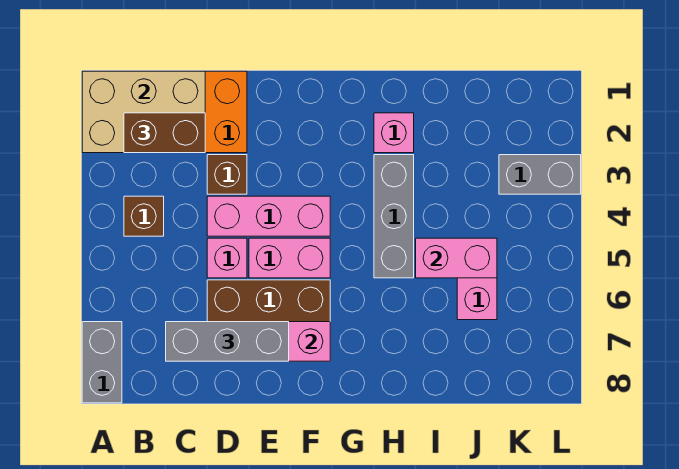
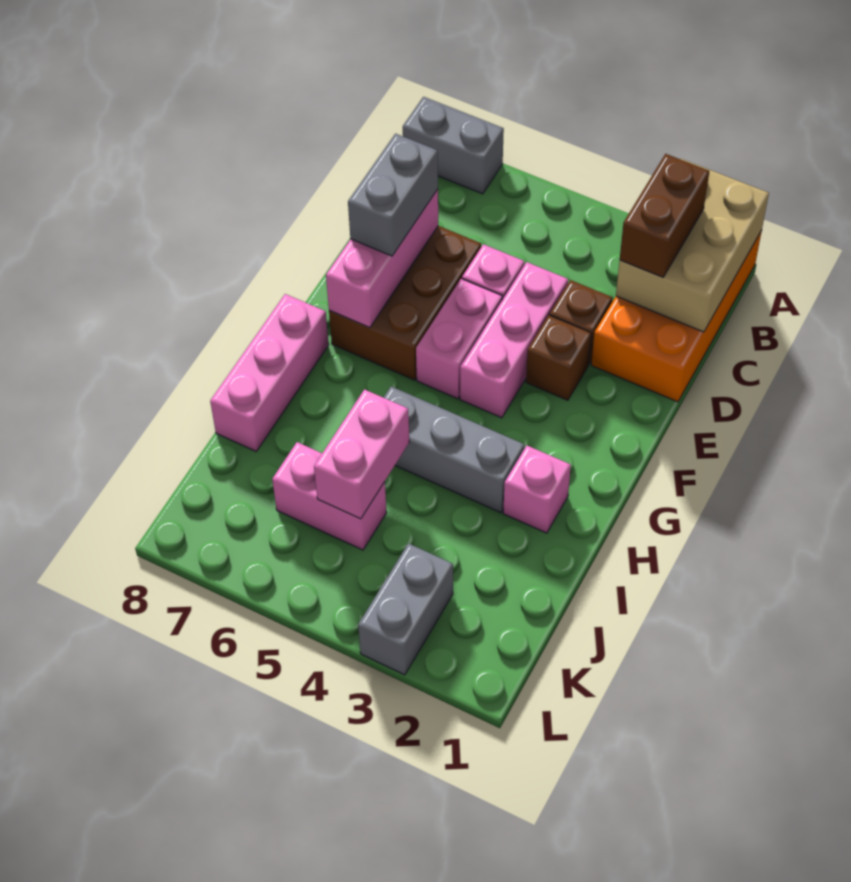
brown brick B4 level 1 -> brown brick E3 level 1
grey brick C7:E7 level 3 -> grey brick D7:E7 level 3
none -> pink brick G8:I8 level 1

